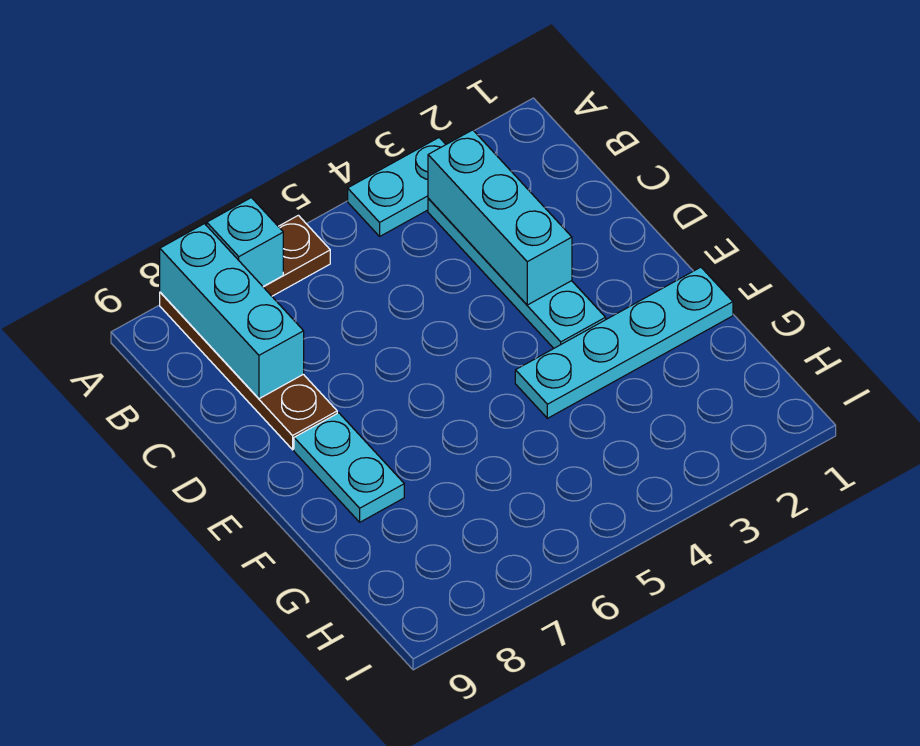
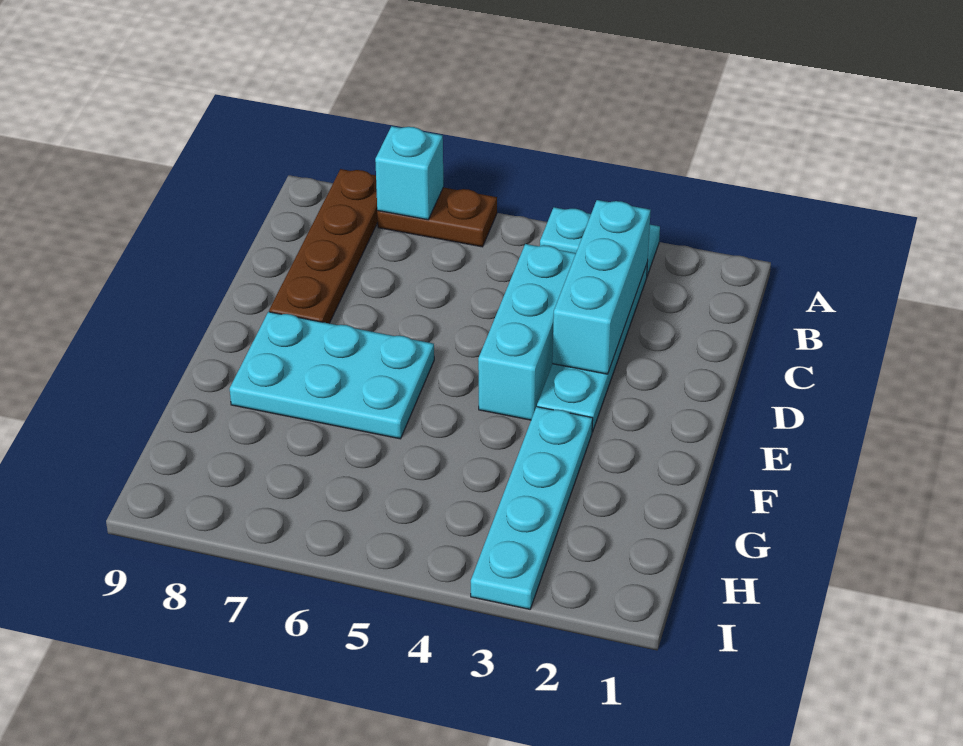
cyan brick A8:C8 level 2 -> cyan brick C4:E4 level 1
cyan plate E8:F8 level 1 -> cyan plate E6:F8 level 1
cyan plate F1:F4 level 1 -> cyan plate F3:I3 level 1

